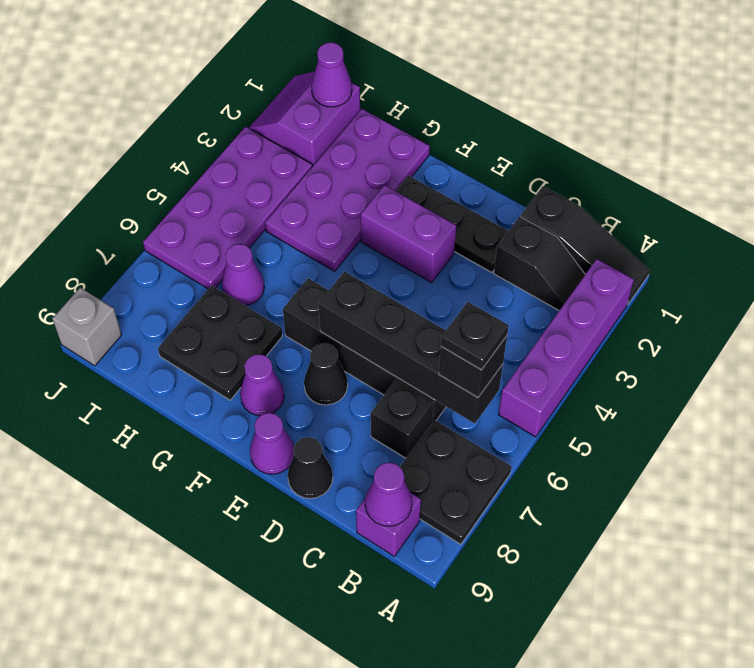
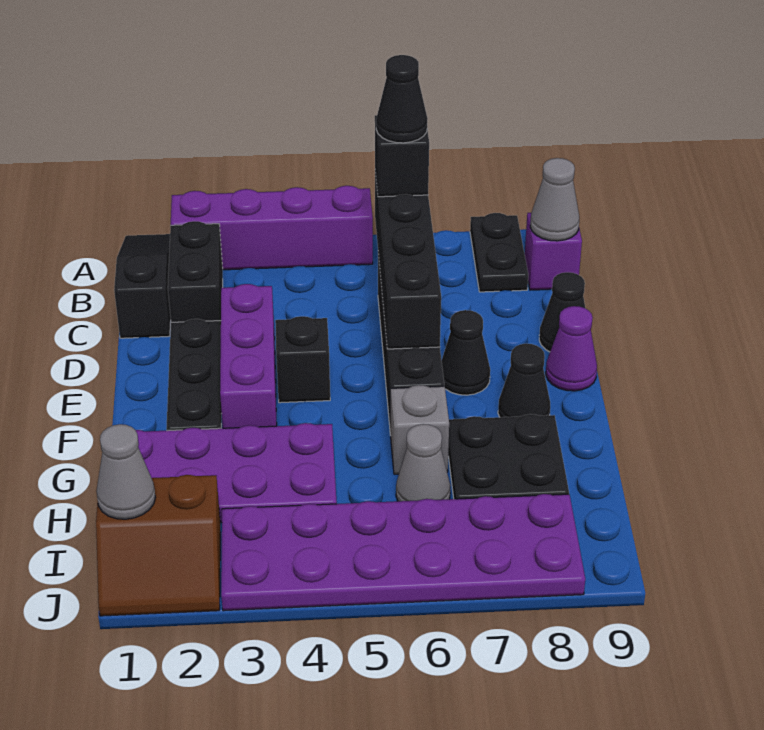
black plate A7:B8 level 1 -> black plate A8:B8 level 1
black slope B2:C2 level 1 top C -> black brick B2:C2 level 1
black plate B6 level 4 -> black cone B6 level 4
purple cone B9 level 2 -> grey cone B9 level 2
black brick C7 level 1 -> black brick E4 level 1
purple brick E3:F3 level 1 -> purple brick D3:F3 level 1
purple cone F8 level 1 -> black cone F8 level 1
purple cone H6 level 1 -> grey cone H6 level 1
purple slope I1:J2 level 1 top I -> brown slope I1:J2 level 1 top I
purple cone I1 level 2 -> grey cone I1 level 2
purple plate I3:J6 level 1 -> purple plate I3:J8 level 1
grey brick J9 level 1 -> grey brick G6 level 1

